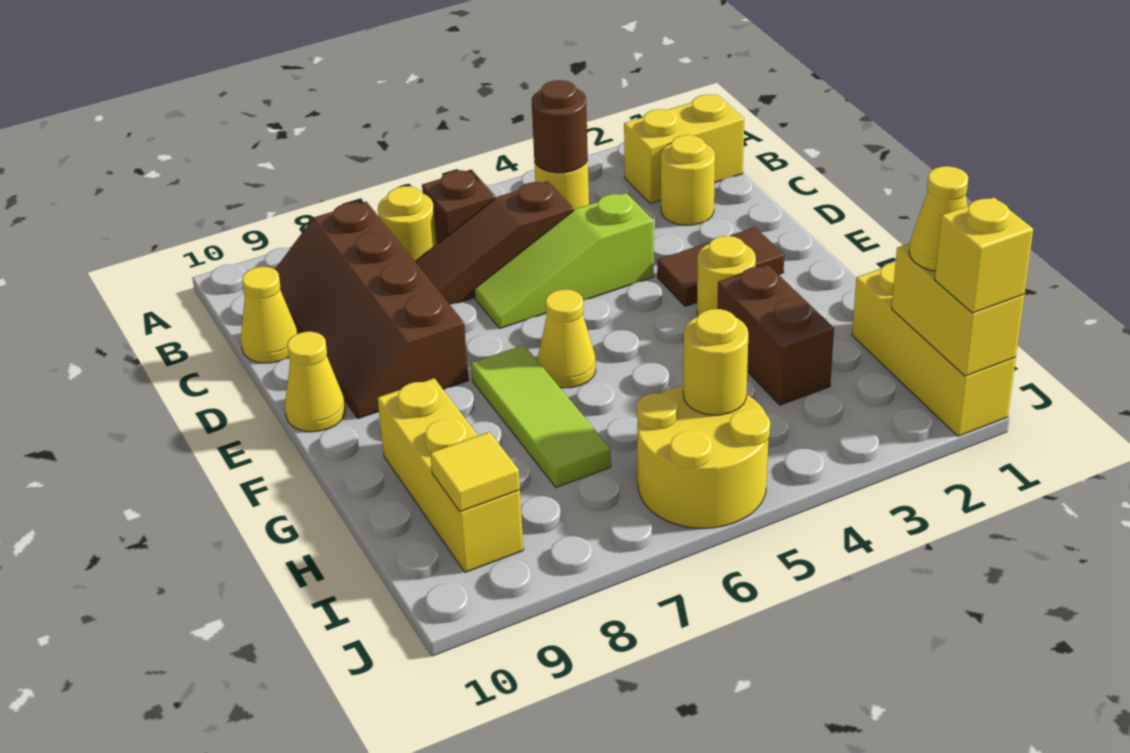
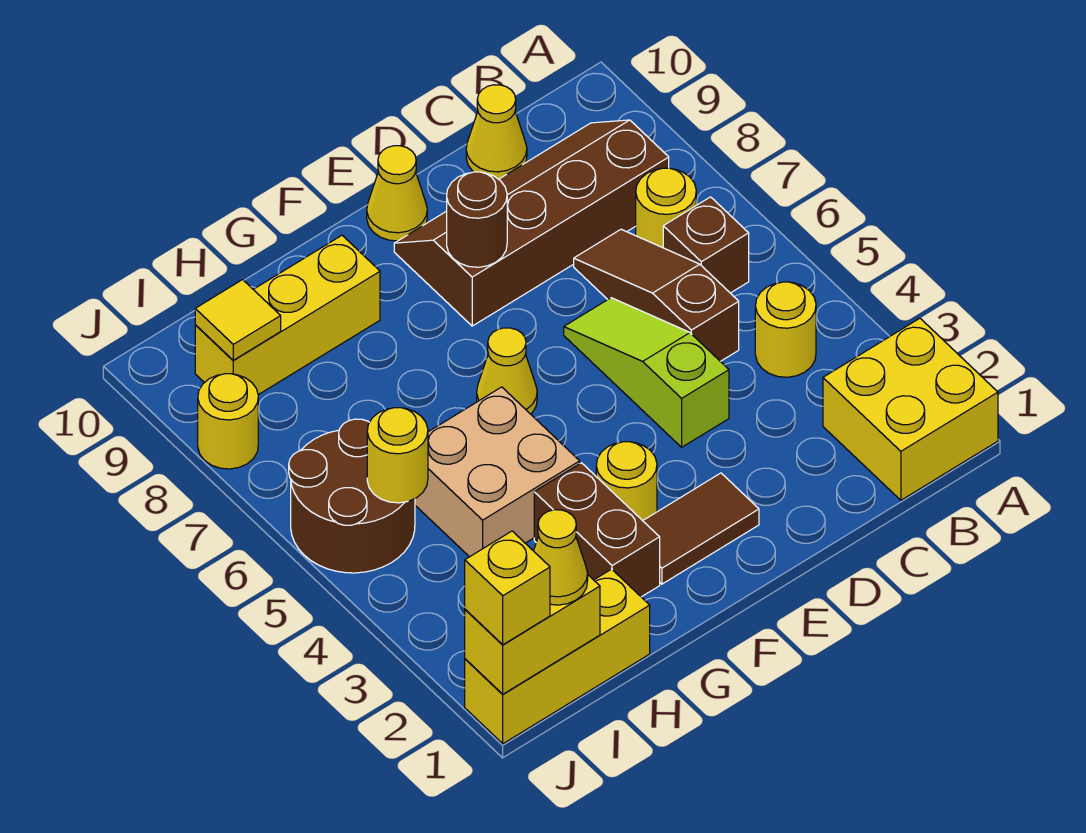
yellow brick B1:B2 level 1 -> yellow brick A1:B2 level 1
brown round brick B4 level 2 -> brown round brick E8 level 2
yellow round brick C2 level 1 -> yellow round brick J8 level 1
brown tile E2:E3 level 1 -> brown tile E2:F2 level 1
lime tile F7:H7 level 1 -> none
brown brick G3:H3 level 1 -> brown brick G2:G3 level 1
none -> tan brick G4:H5 level 1
yellow round brick I5:J6 level 1 -> brown round brick I5:J6 level 1

